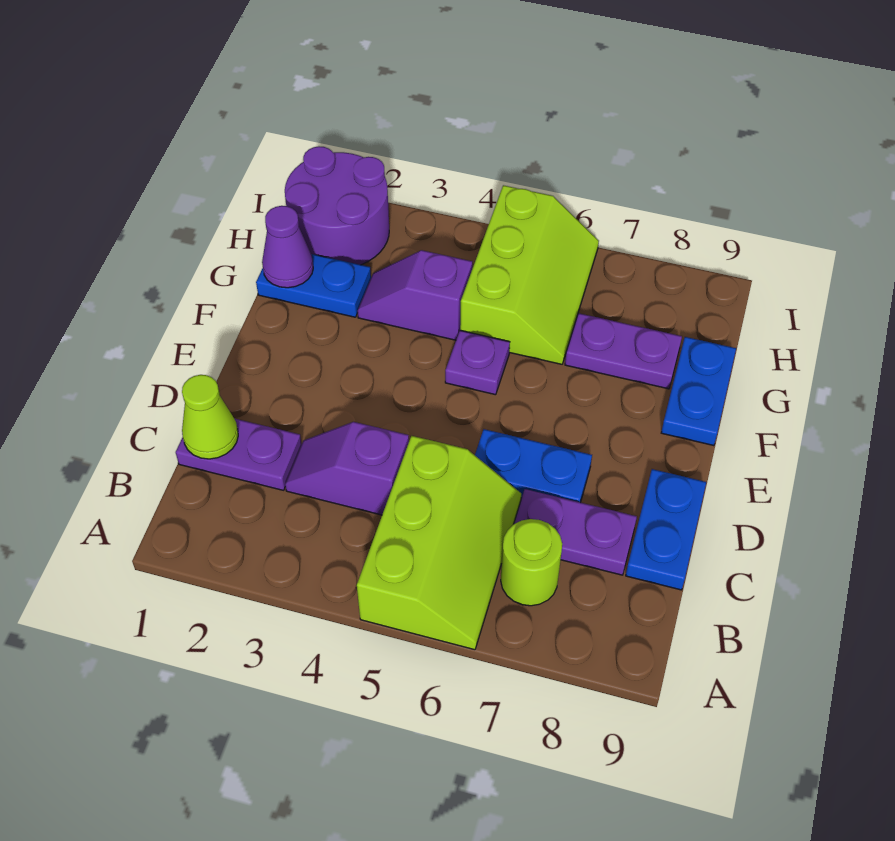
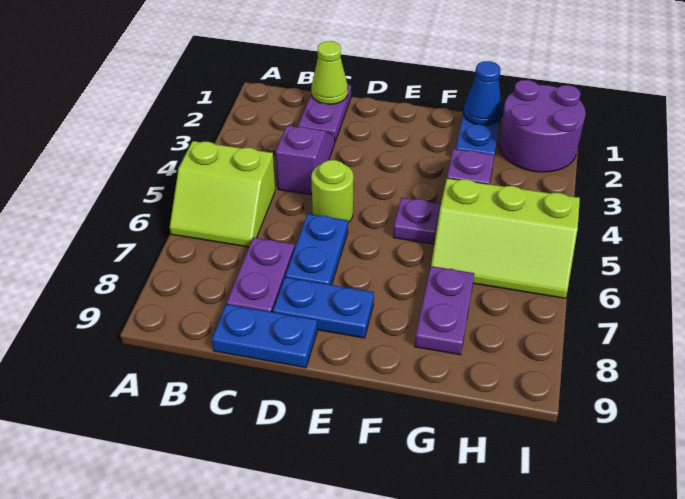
lime slope A5:C6 level 1 top 5 -> lime slope A5:B6 level 1 top 5
lime round brick B7 level 1 -> lime round brick D5 level 1
blue plate F9:G9 level 1 -> blue plate D8:E8 level 1
purple cone G1 level 2 -> blue cone G1 level 2

